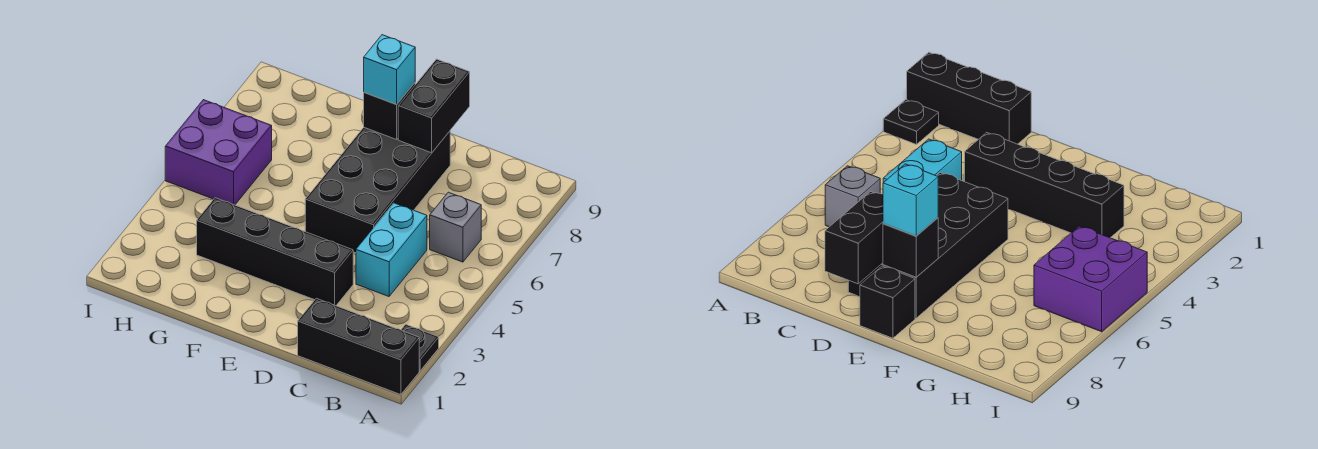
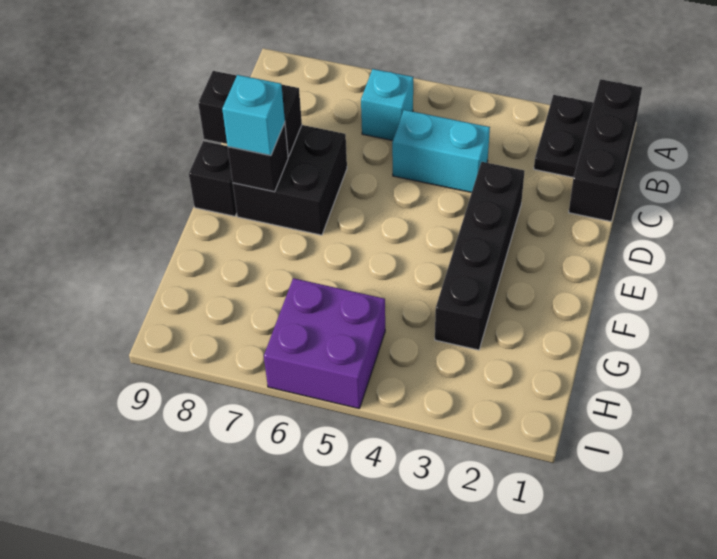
black plate A2 level 1 -> black plate A2:B2 level 1
grey brick B6 level 1 -> cyan brick B6 level 1
black brick D5:E8 level 1 -> black brick D7:E8 level 1

